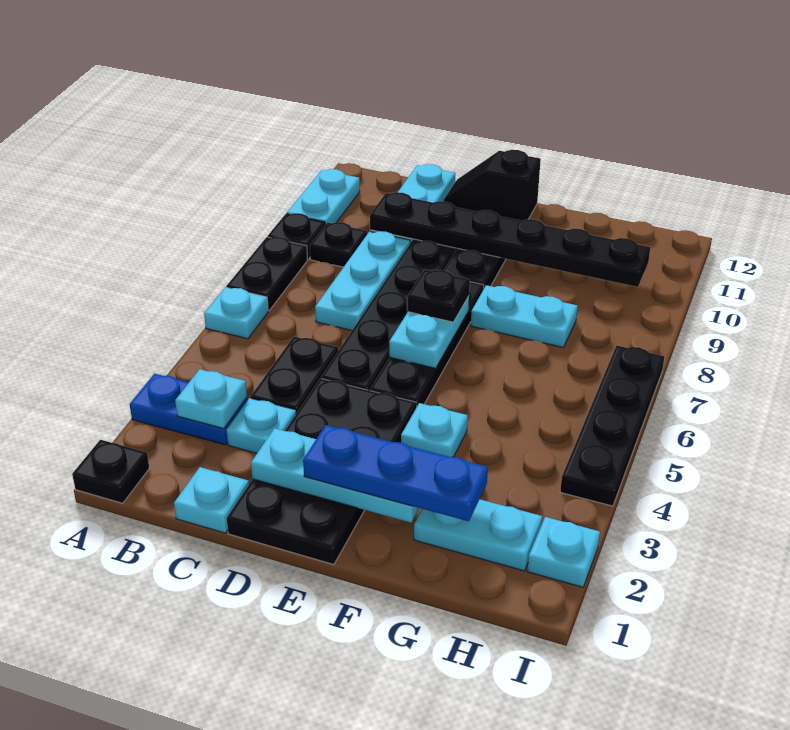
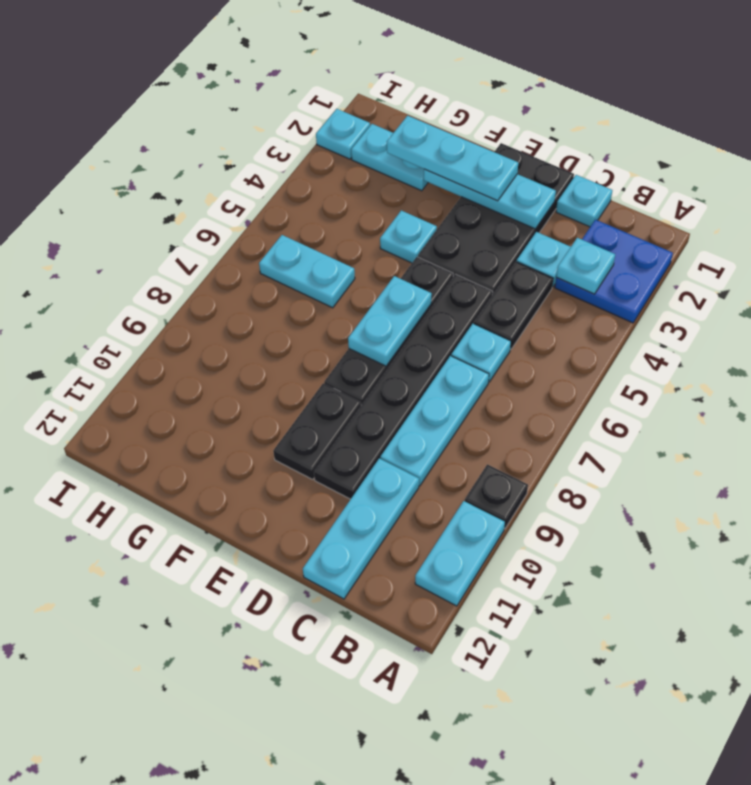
black plate A1 level 1 -> none
blue plate A3:B3 level 1 -> blue plate A2:B3 level 1
cyan plate A6 level 1 -> cyan plate C6 level 1
black plate A7:A8 level 1 -> none
black plate B9 level 1 -> none
black plate C10:H10 level 2 -> none
black slope D12:E12 level 1 top E -> none
blue plate E2:G2 level 3 -> cyan plate E2:G2 level 3
black plate E7 level 3 -> none
cyan plate F8:G8 level 1 -> cyan plate G6:H6 level 1
black plate I4:I7 level 1 -> none

